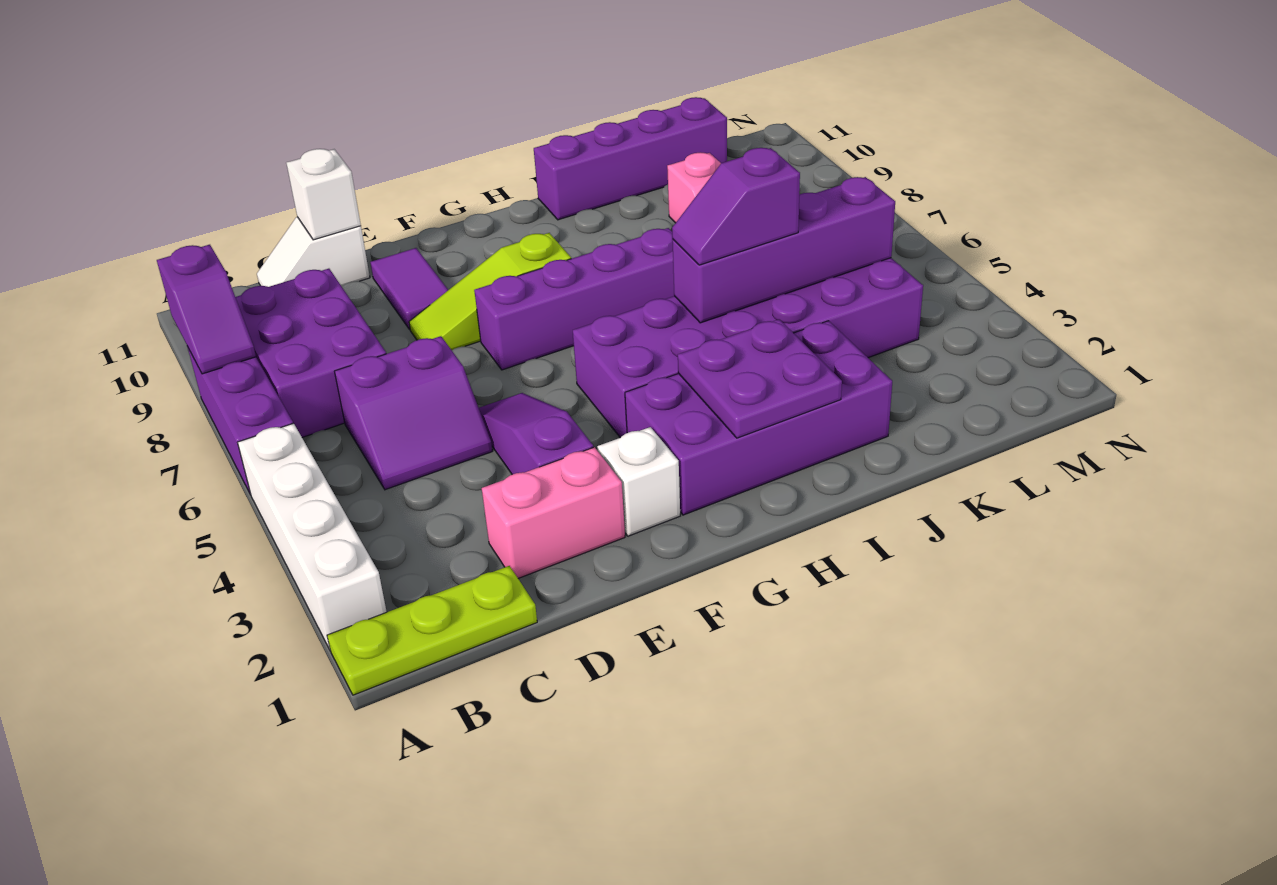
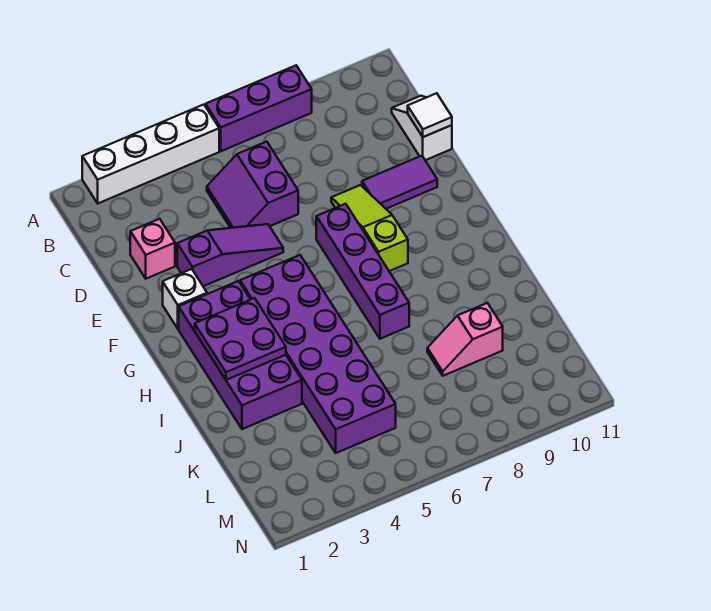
lime plate A1:C1 level 1 -> none
purple slope A8:A9 level 2 top 9 -> none
purple brick B7:C9 level 1 -> none
pink brick D2:E2 level 1 -> pink brick D2 level 1
white brick D11 level 2 -> white tile D11 level 2
purple brick I5:L5 level 2 -> none
purple slope I5:J5 level 3 top J -> none
purple brick I11:L11 level 1 -> none

